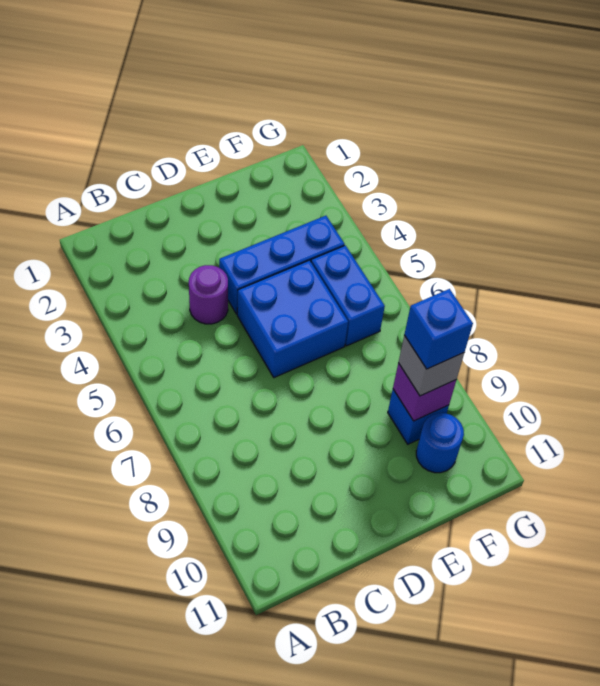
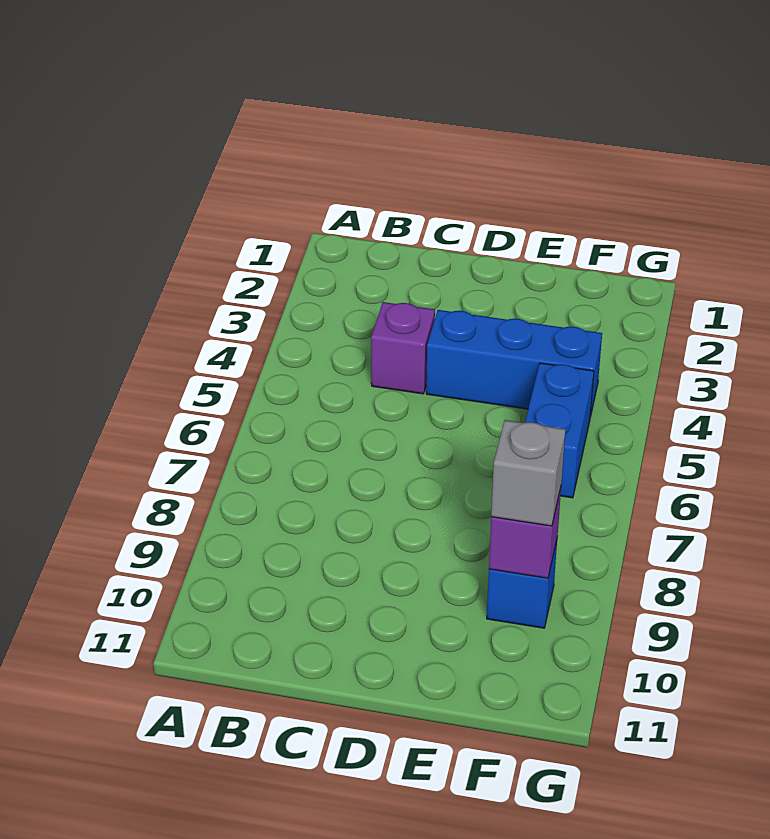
purple round brick C4 level 1 -> purple brick C4 level 1
blue brick D5:E6 level 1 -> none
blue brick F9 level 4 -> none
blue round brick F10 level 1 -> none

